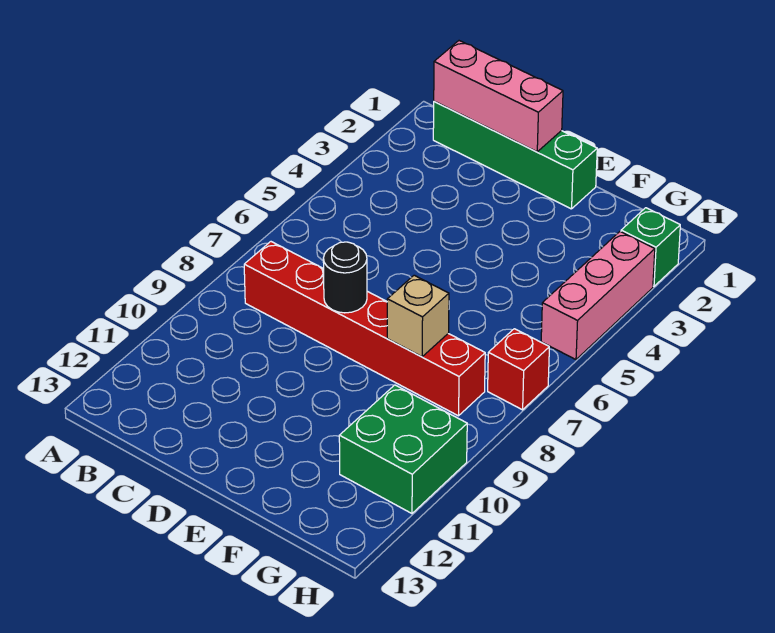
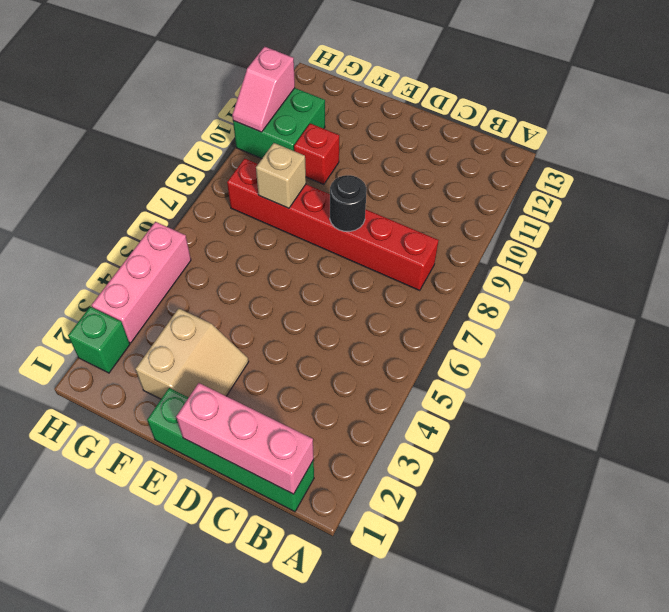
none -> tan slope E2:F3 level 1 top F
red brick H7 level 1 -> red brick F10 level 1
none -> pink slope H10:H11 level 2 top 11

